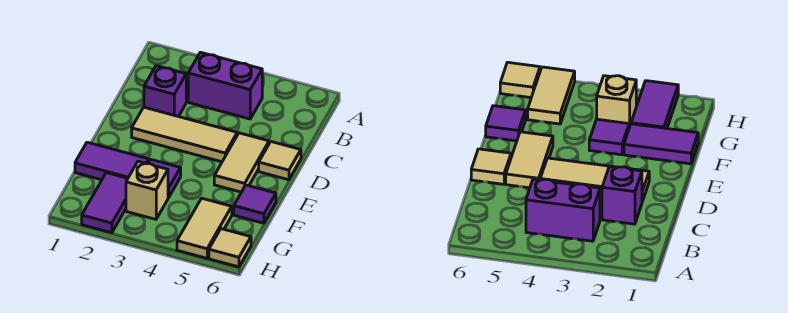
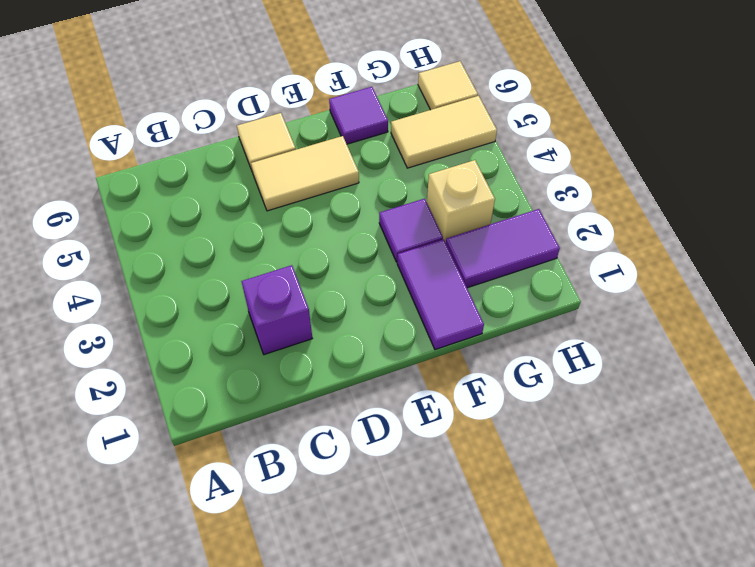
purple brick B3:B4 level 1 -> none
tan tile D2:D4 level 1 -> none

